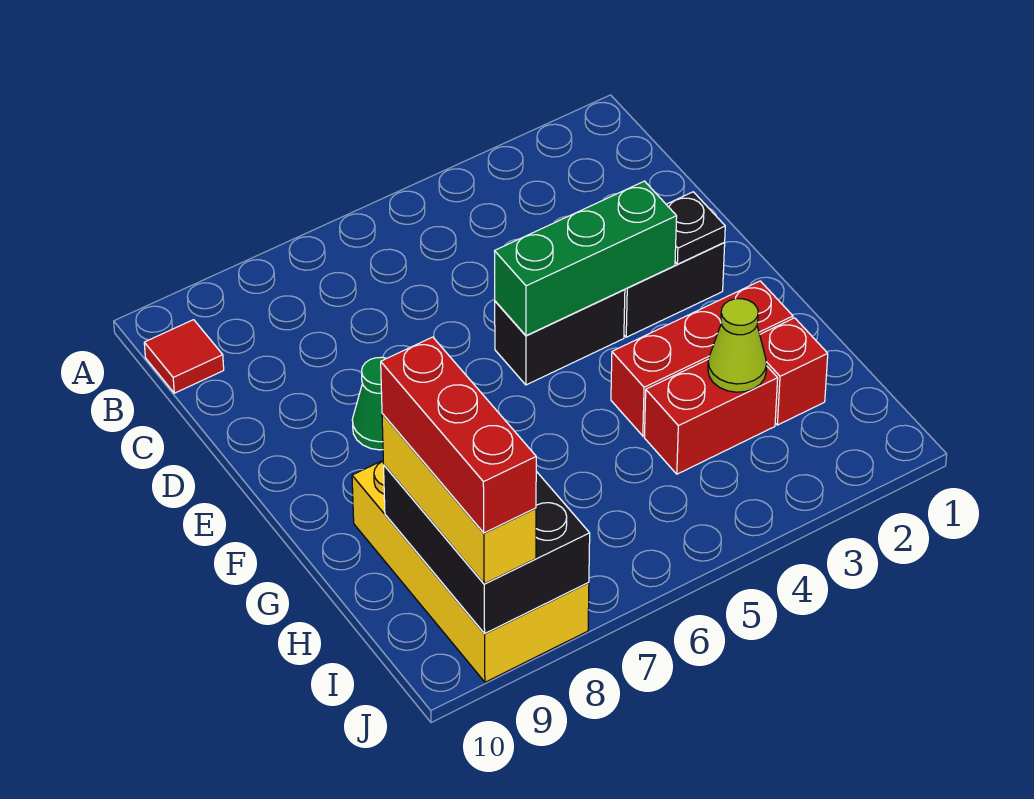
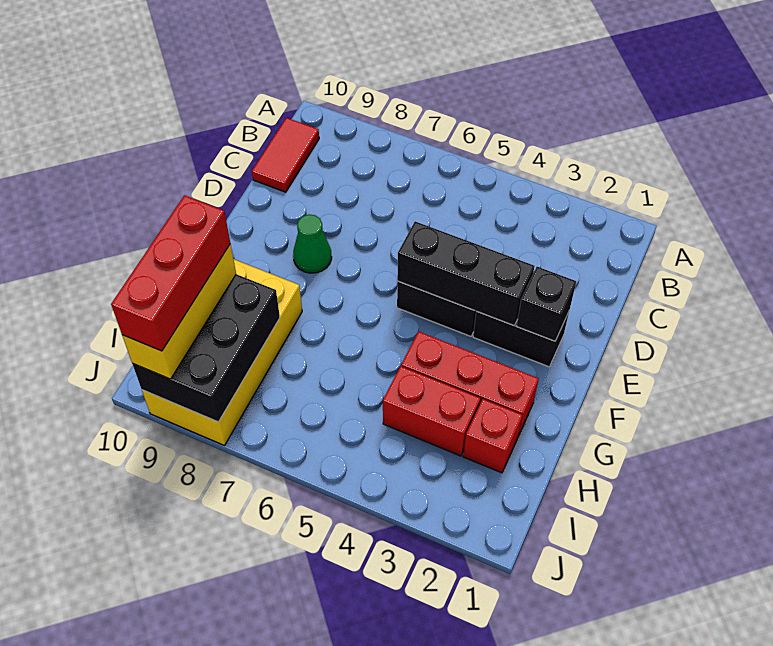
red tile B10 level 1 -> red tile B10:C10 level 1
black plate E2 level 2 -> black brick E2 level 2
green brick E3:E5 level 2 -> black brick E3:E5 level 2
lime cone H3 level 2 -> none

